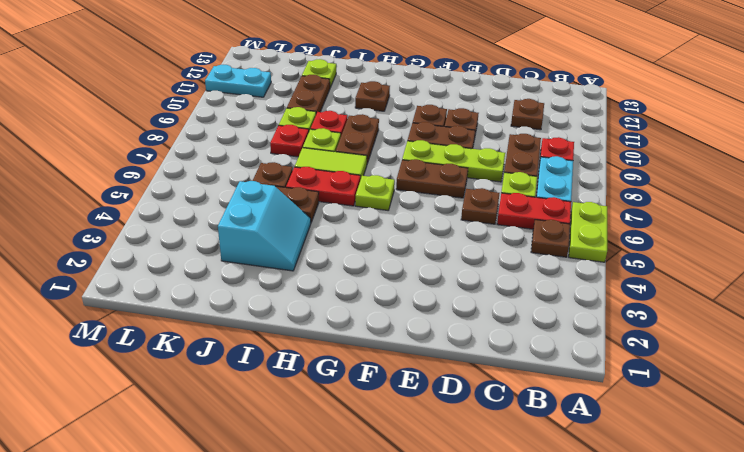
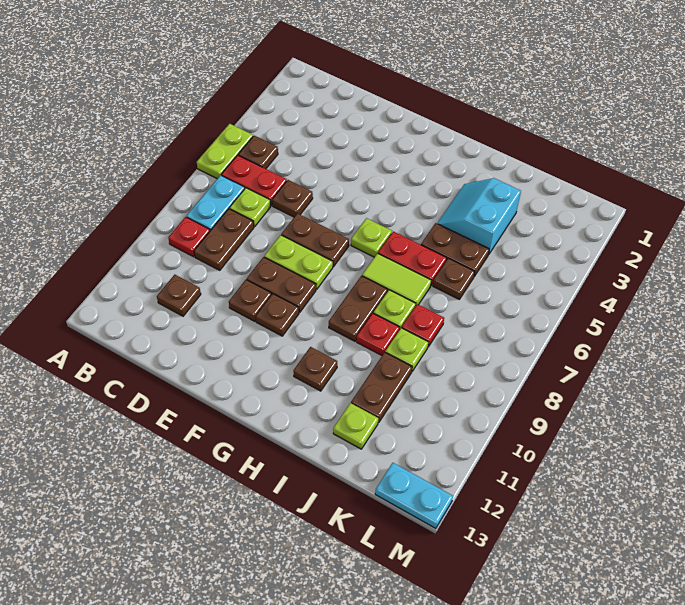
lime plate D8:F8 level 1 -> lime plate E8:F8 level 1
cyan plate L11:M11 level 1 -> cyan plate L13:M13 level 1

